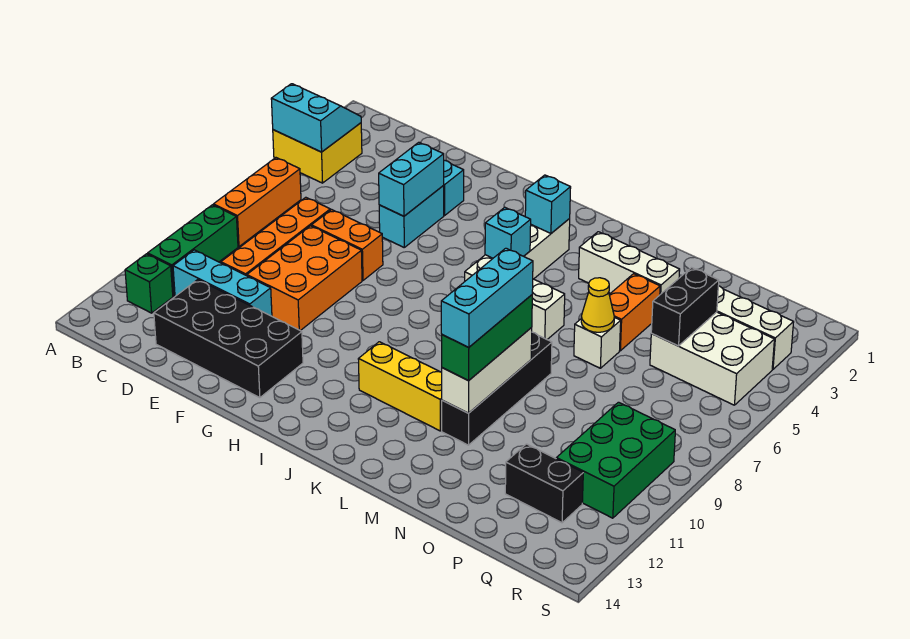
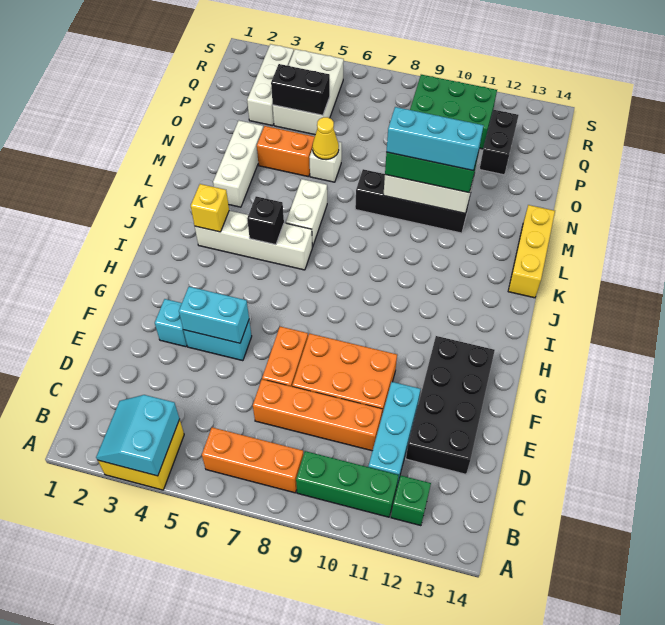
cyan brick J3 level 2 -> yellow brick J3 level 2
cyan brick J5 level 2 -> black brick J5 level 2
yellow brick J11:L11 level 1 -> yellow brick K14:M14 level 1

